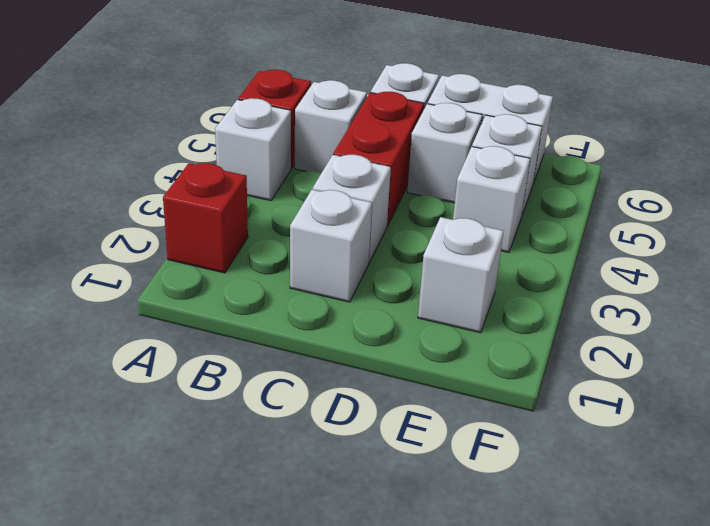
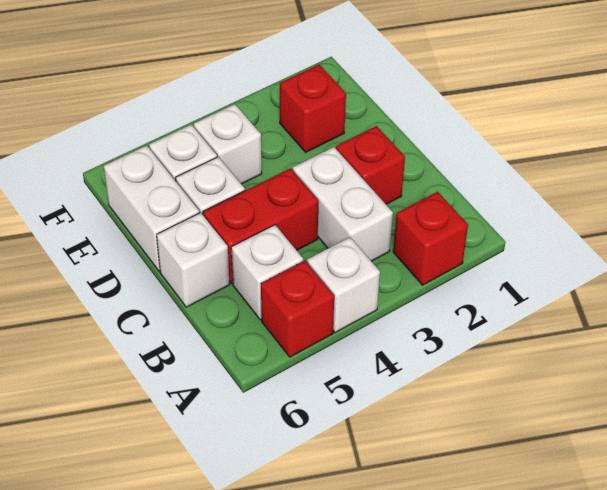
white brick C2 level 1 -> red brick C2 level 1
white brick C3 level 1 -> white brick B3:C3 level 1
white brick E2 level 1 -> red brick E2 level 1

